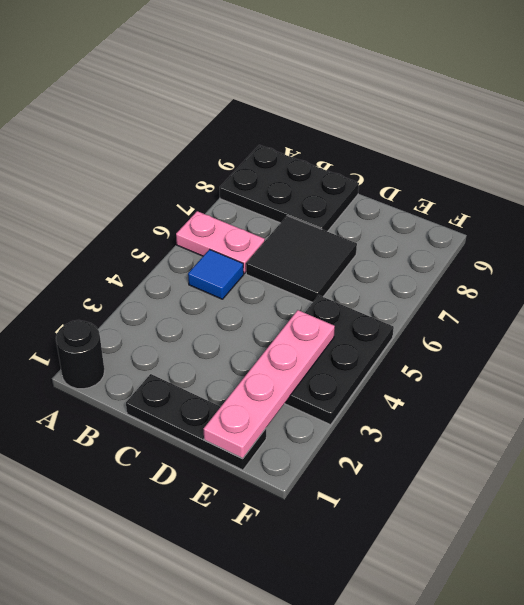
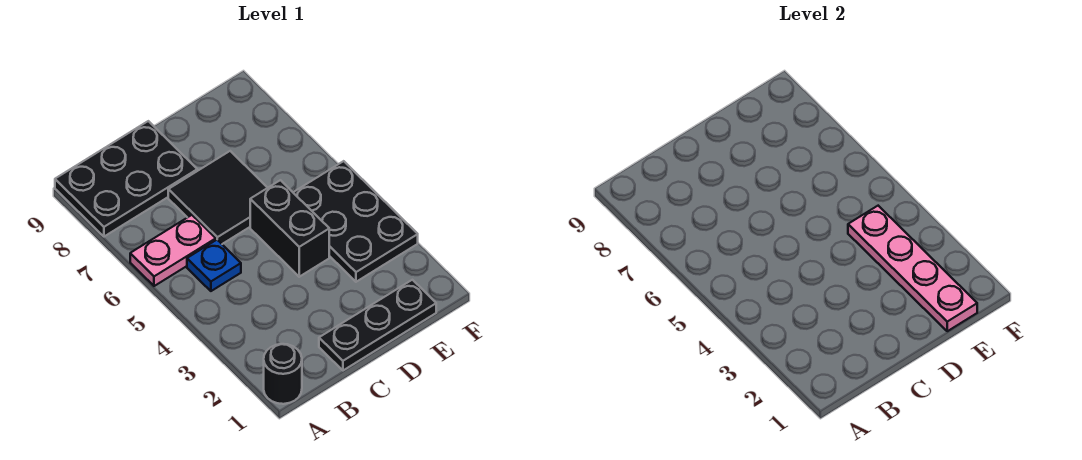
blue tile B5 level 1 -> blue plate B5 level 1
none -> black brick D4:D5 level 1

